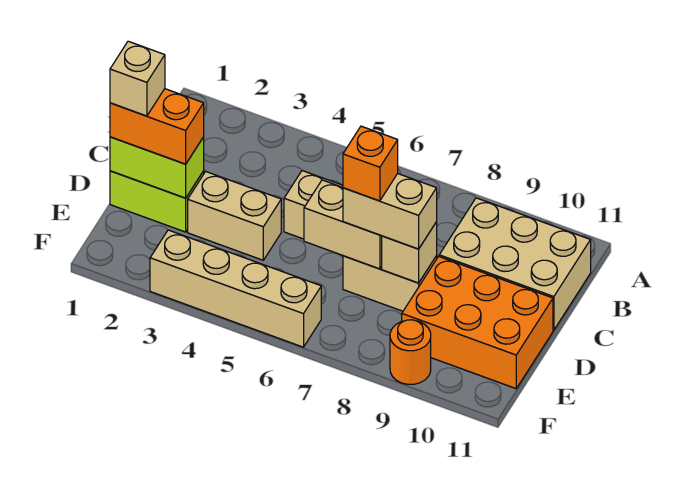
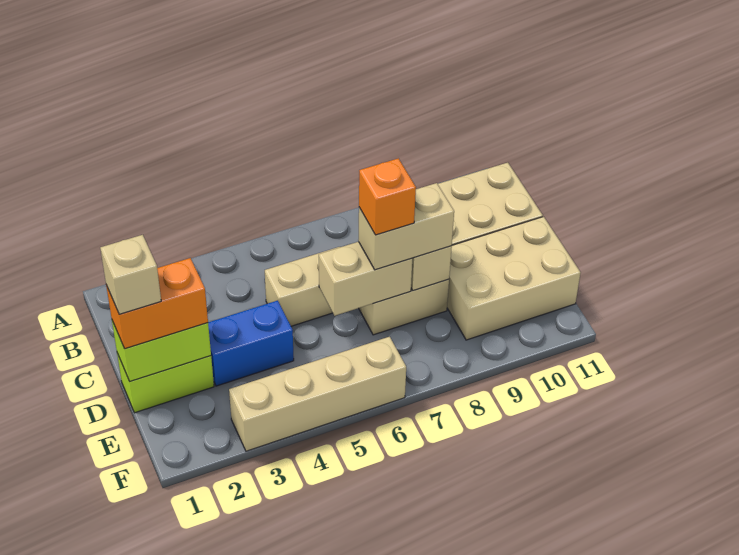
tan brick D3:D4 level 1 -> blue brick D3:D4 level 1
orange brick D9:E11 level 1 -> tan brick D9:E11 level 1
orange round brick F9 level 1 -> none

